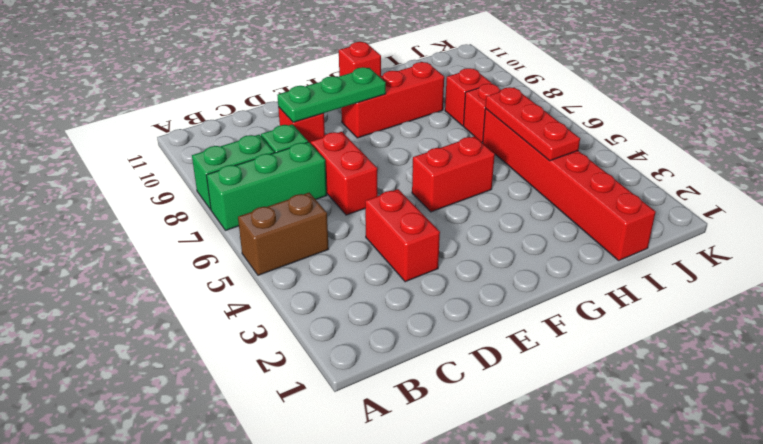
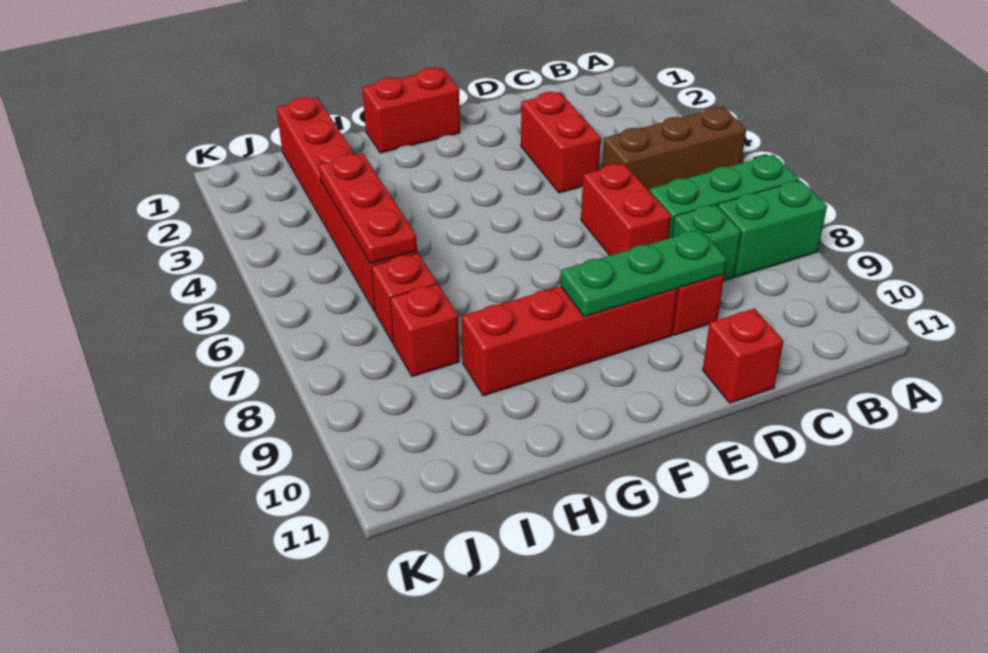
brown brick A5:B5 level 1 -> brown brick A5:C5 level 1
red brick F5:G5 level 1 -> red brick F1:G1 level 1
red brick F9:H9 level 1 -> red brick E9:H9 level 1
red brick G11 level 1 -> red brick D11 level 1

